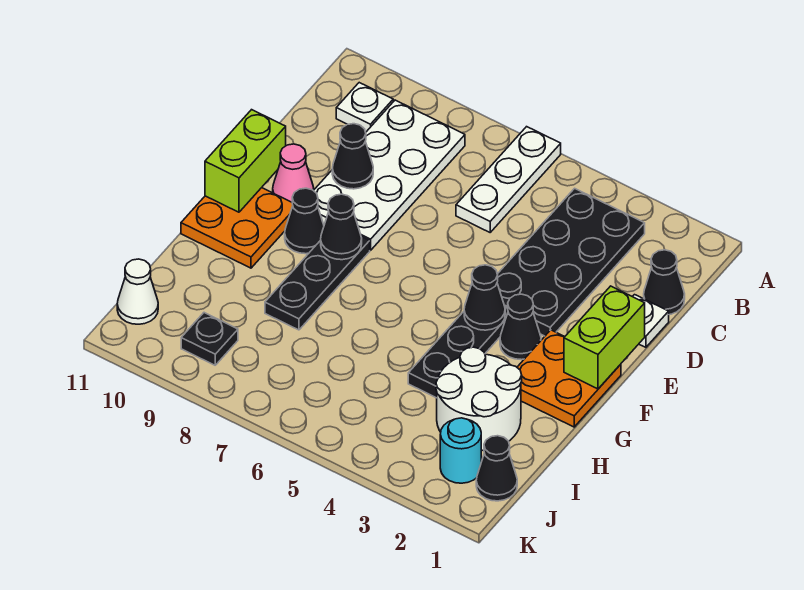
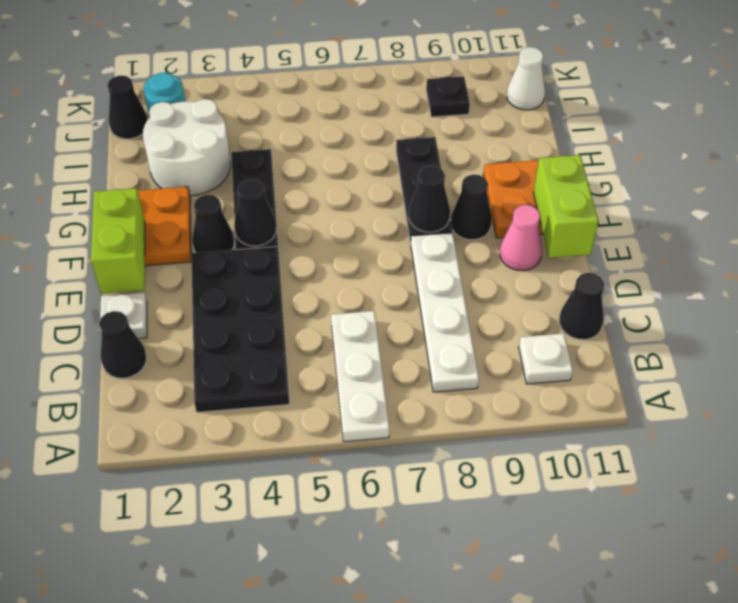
white plate B8:E9 level 1 -> white plate B8:E8 level 1
black cone D9 level 2 -> black cone C11 level 1

